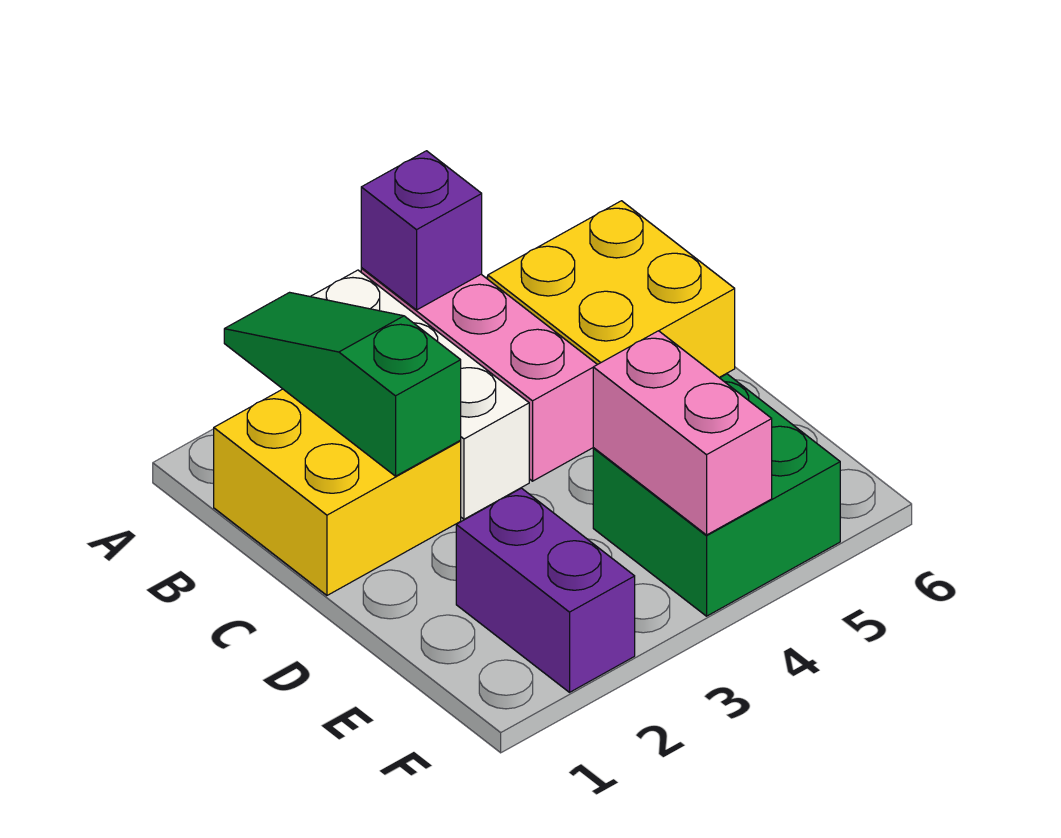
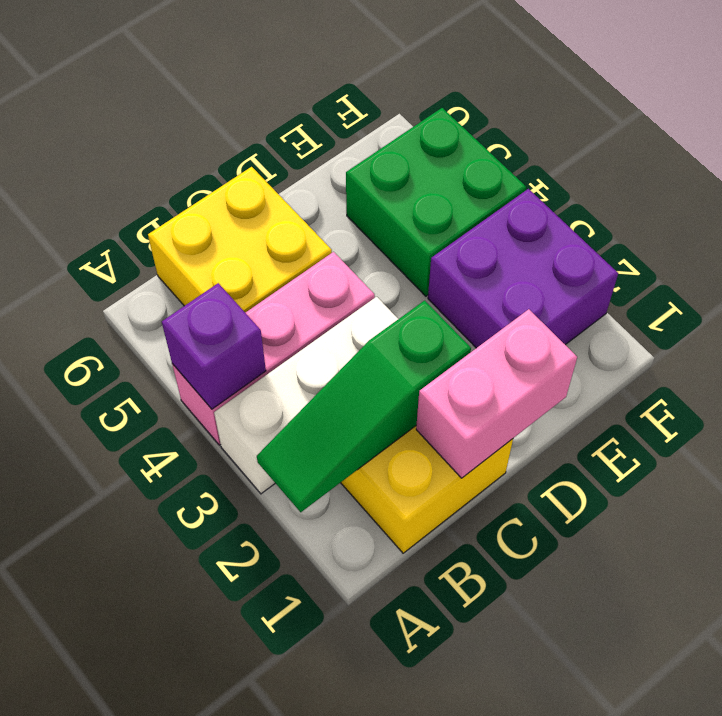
purple brick E2:F2 level 1 -> purple brick E2:F3 level 1
pink brick E4:F4 level 2 -> pink brick C1:D1 level 2

